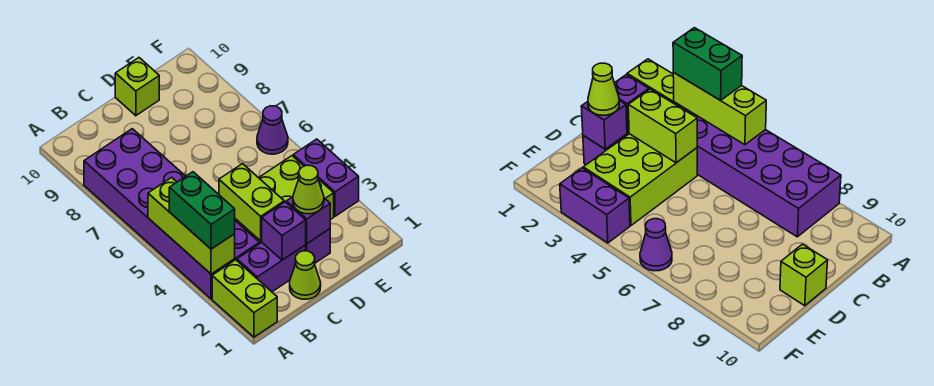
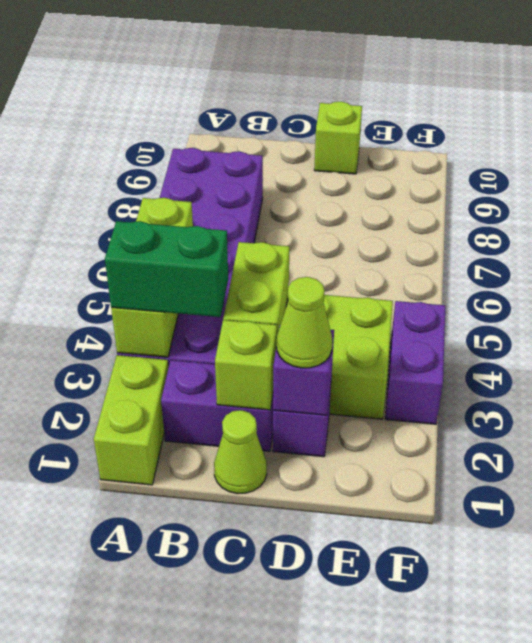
green brick A3:A4 level 3 -> green brick A3:B3 level 3
purple brick C2 level 2 -> lime brick C2 level 2
purple cone F6 level 1 -> none

